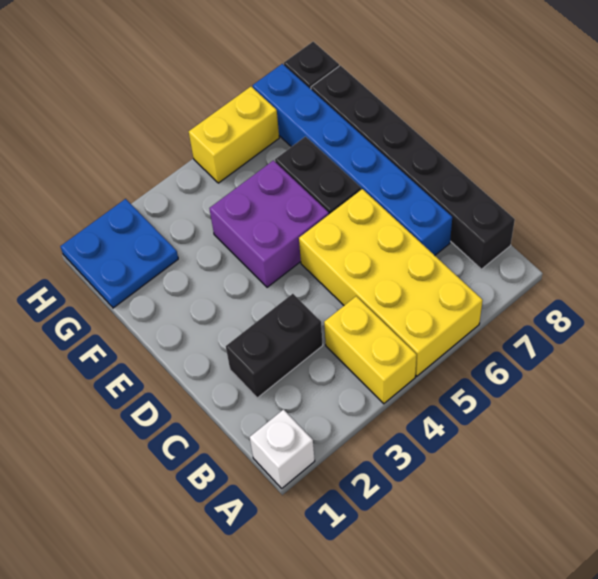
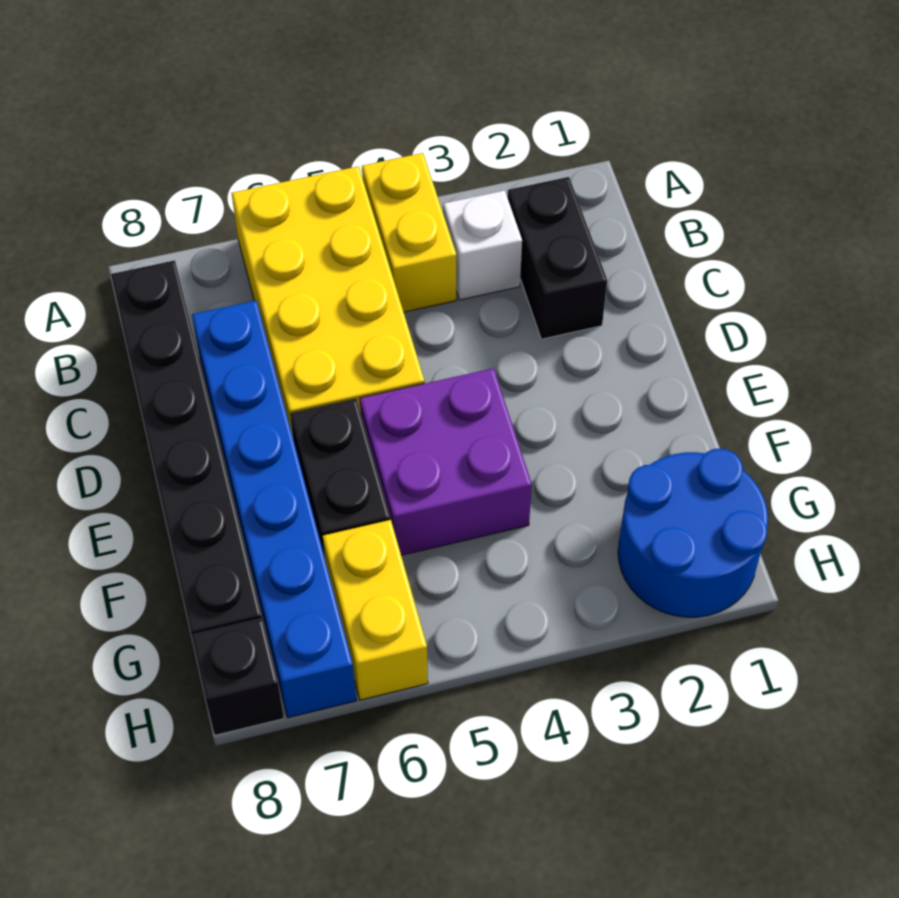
white brick A1 level 1 -> white brick B3 level 1
black brick C2:C3 level 1 -> black brick B2:C2 level 1
blue plate G1:H2 level 1 -> blue round brick G1:H2 level 1
yellow brick H5:H6 level 1 -> yellow brick G6:H6 level 1

